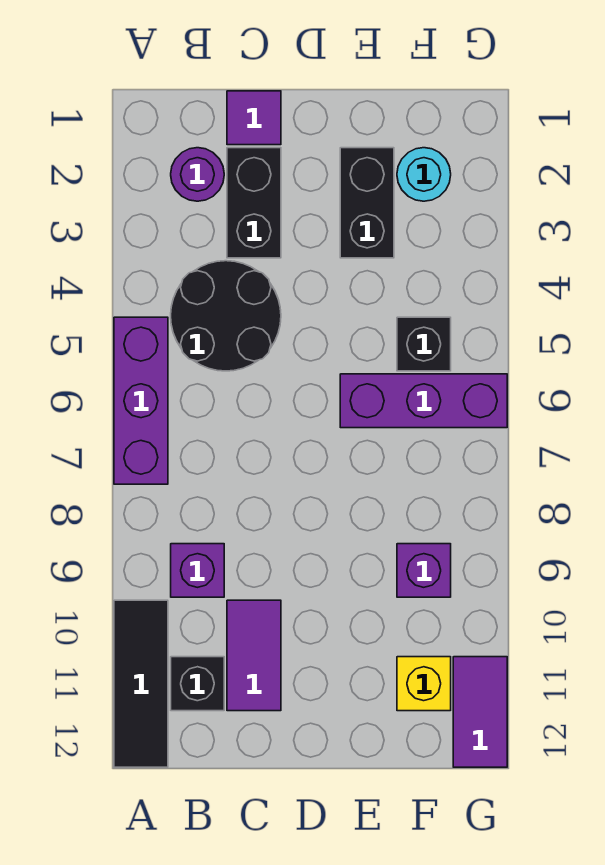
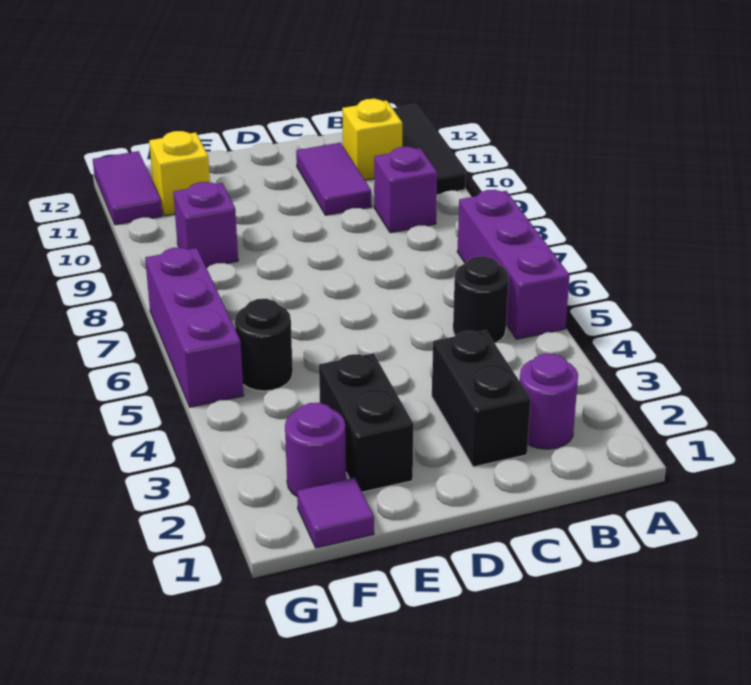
black round brick B4:C5 level 1 -> black round brick B5 level 1
black brick B11 level 1 -> yellow brick B11 level 1
purple tile C1 level 1 -> purple tile F1 level 1
purple brick E6:G6 level 1 -> purple brick G5:G7 level 1
cyan round brick F2 level 1 -> purple round brick F2 level 1
black brick F5 level 1 -> black round brick F5 level 1

